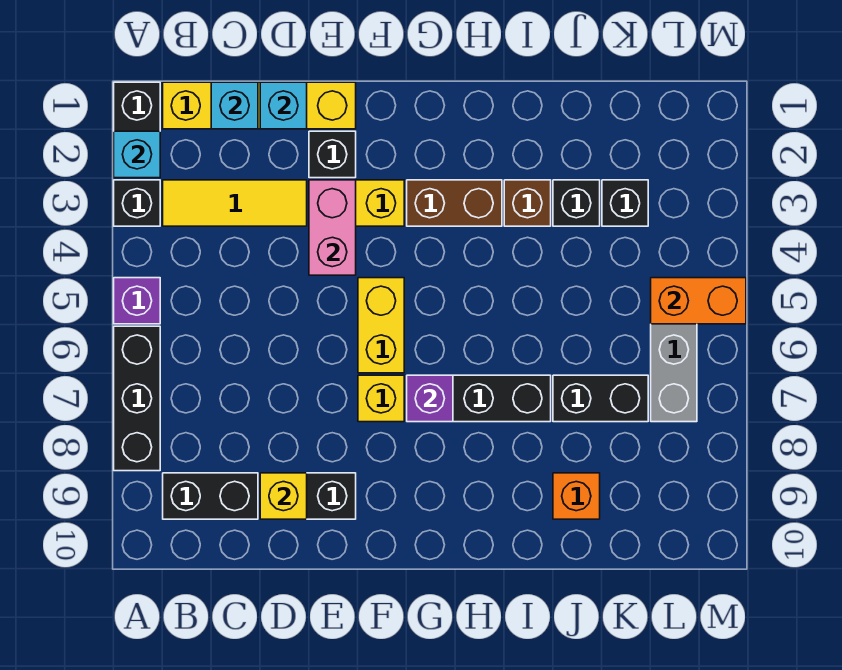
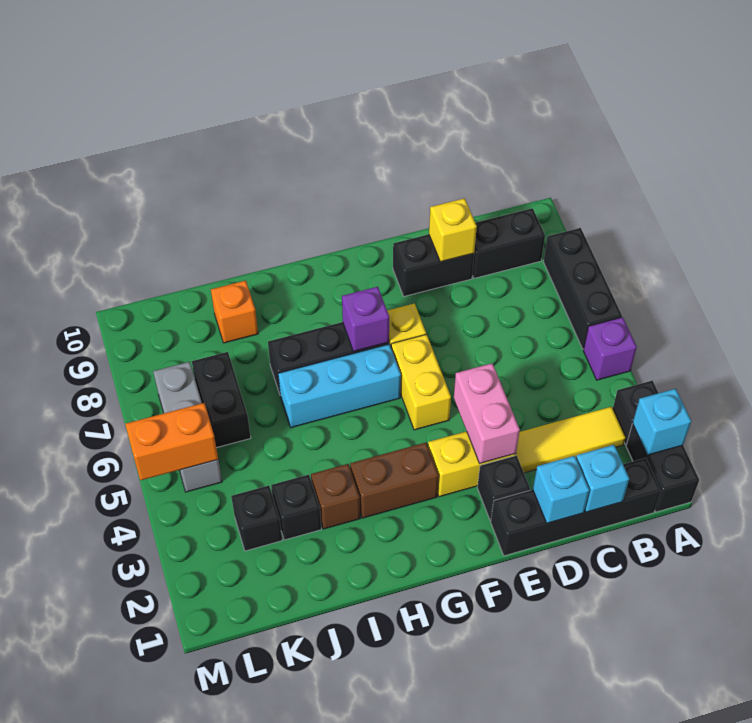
yellow brick B1:E1 level 1 -> black brick B1:E1 level 1
none -> cyan brick G6:I6 level 1
black brick J7:K7 level 1 -> black brick K6:K7 level 1

